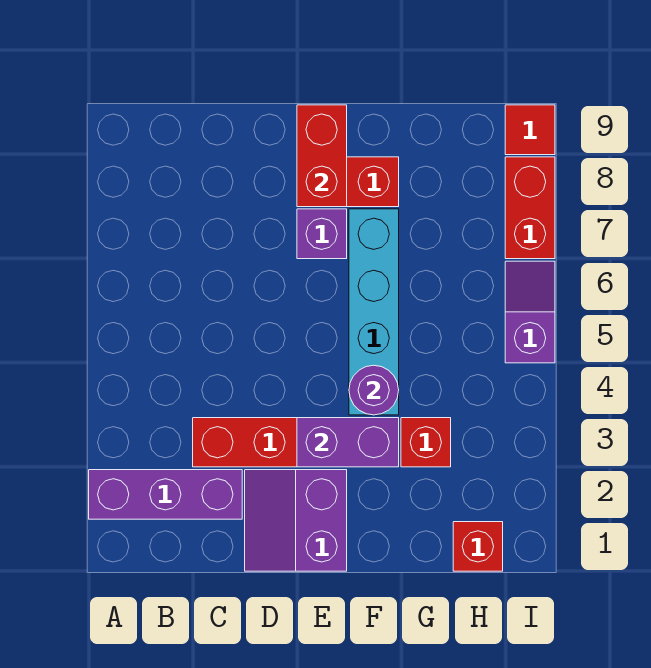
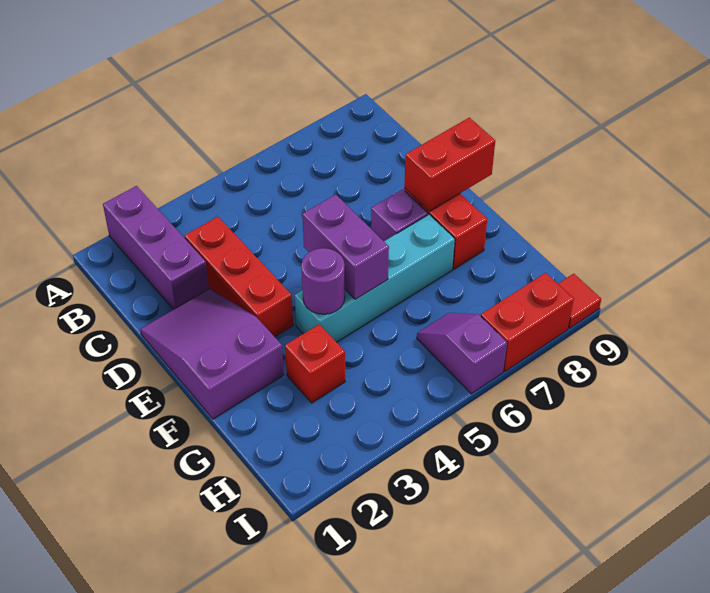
purple slope D1:E2 level 1 top E -> purple slope D1:F2 level 1 top F
purple brick E3:F3 level 2 -> purple brick E5:F5 level 2
red brick H1 level 1 -> none
purple slope I5:I6 level 1 top 5 -> purple slope H6:I6 level 1 top I

